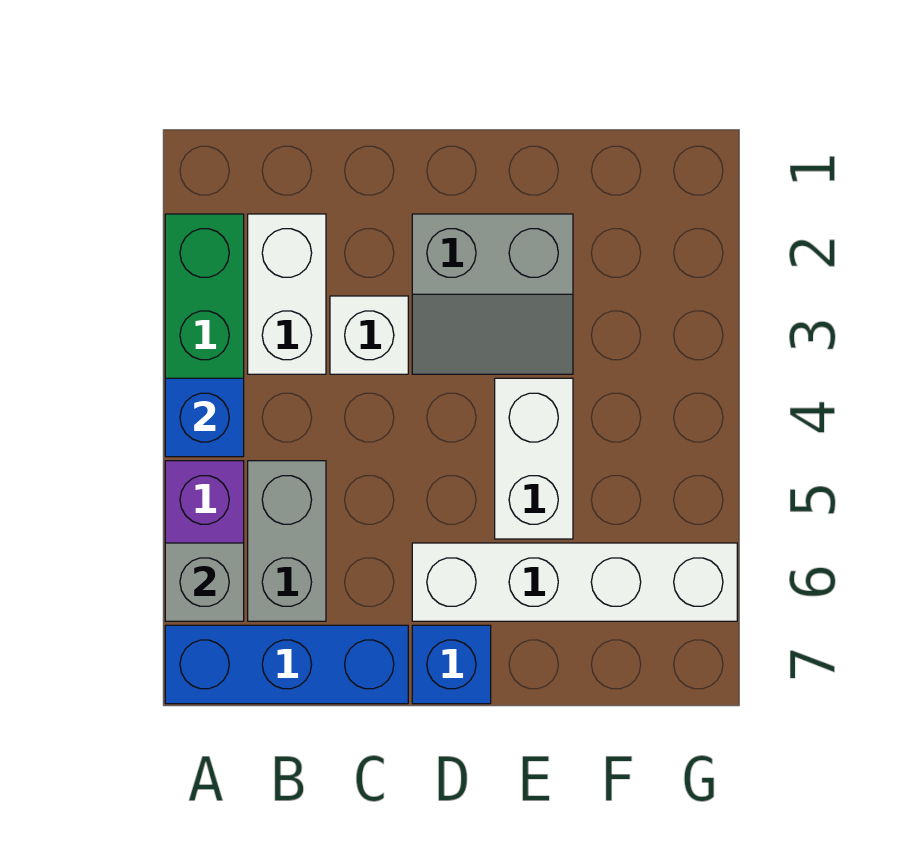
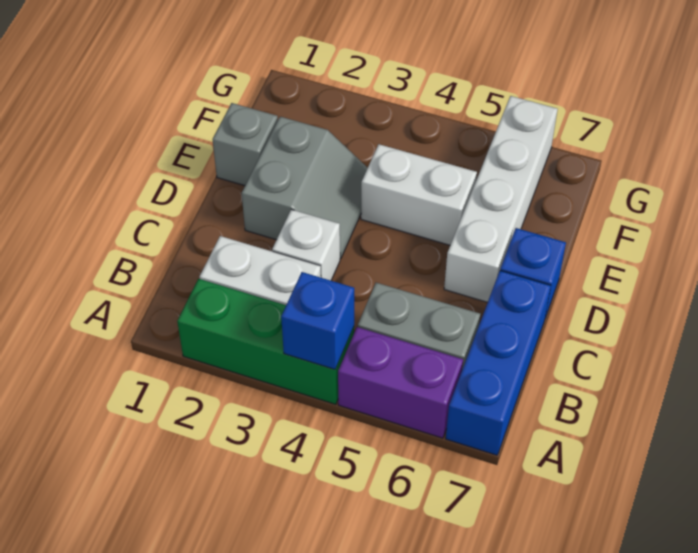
grey brick A6 level 2 -> grey brick E1 level 1

